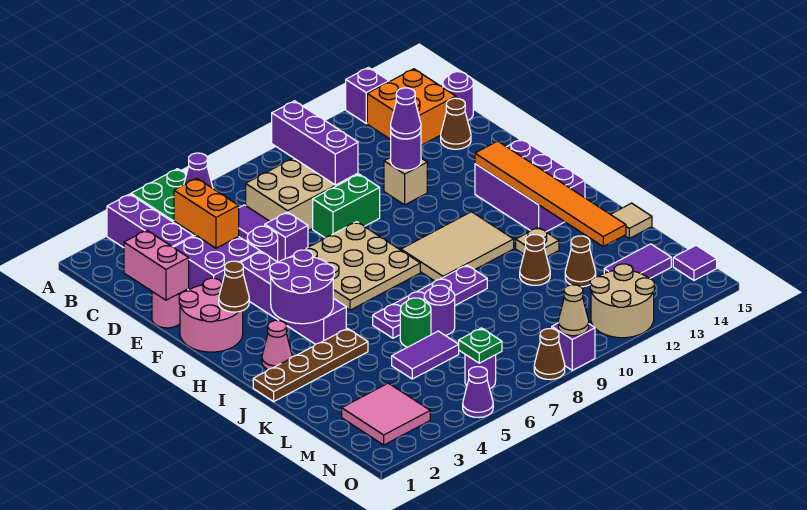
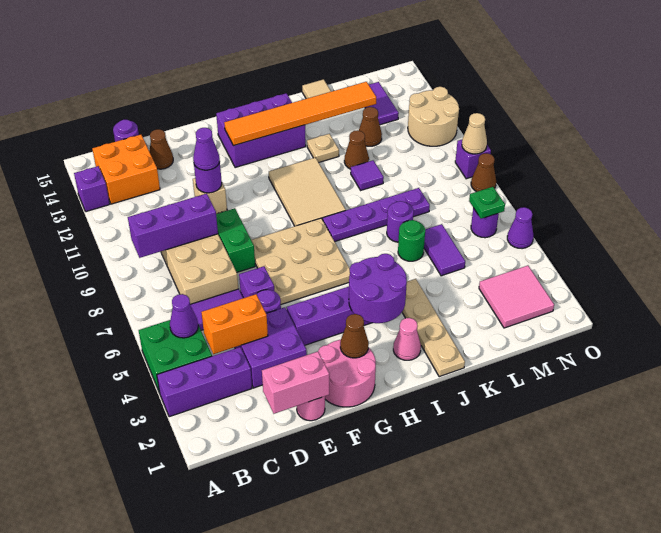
brown plate J1:J4 level 1 -> tan plate J1:J4 level 1
purple plate J6:J9 level 1 -> purple plate I8:L8 level 1
purple tile N15 level 1 -> purple tile K10 level 1

